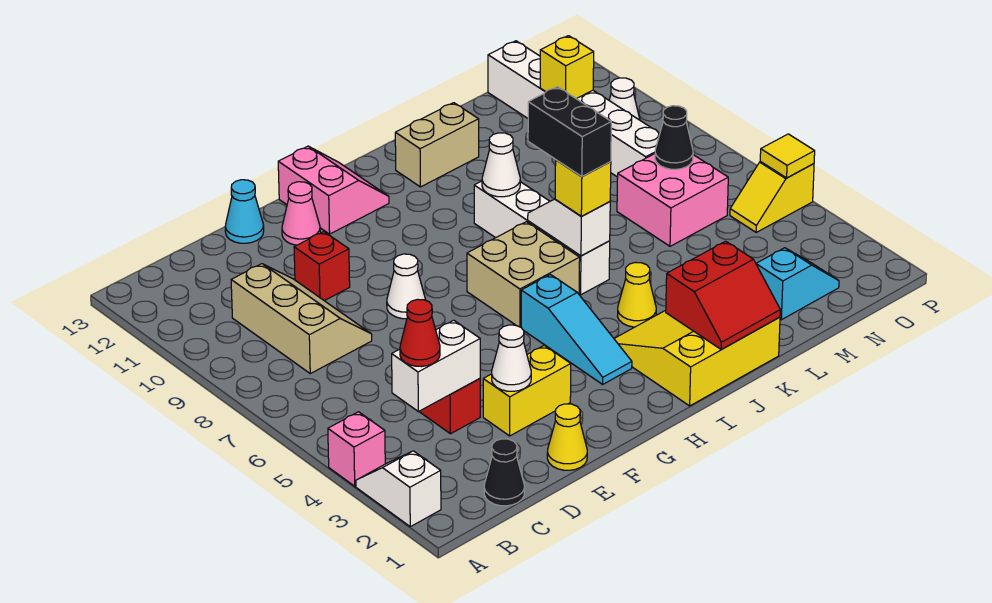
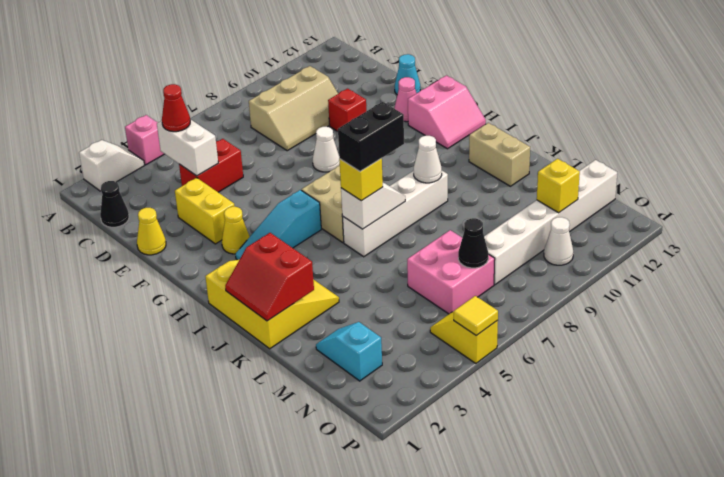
white cone E3 level 2 -> none
yellow cone J4 level 1 -> yellow cone G3 level 1
cyan slope M2:N2 level 1 top M -> cyan slope M2:N2 level 1 top N

